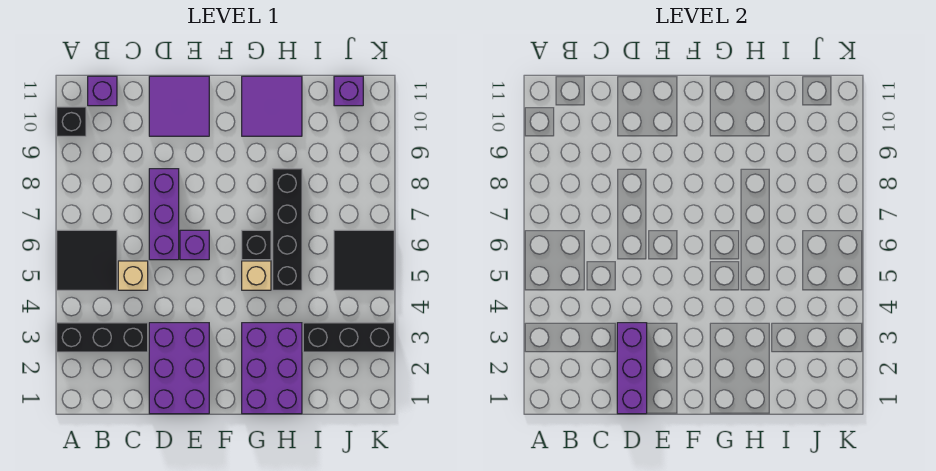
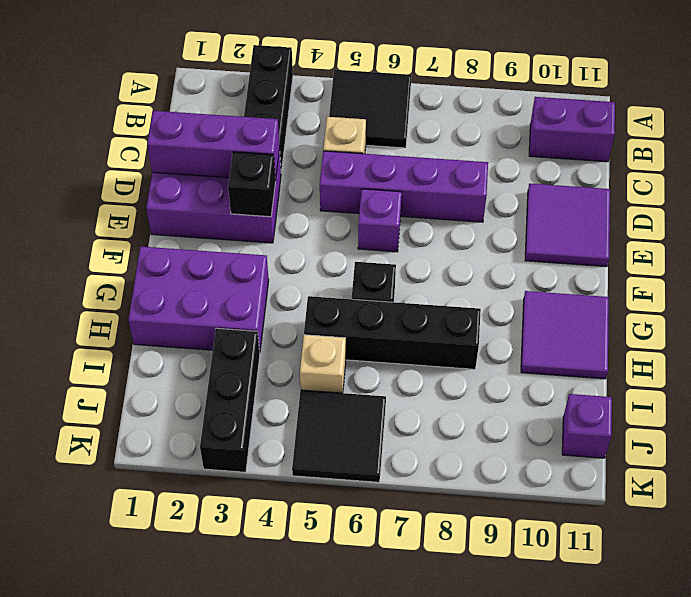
black brick A10 level 1 -> black brick E3 level 2
purple brick B11 level 1 -> purple brick B10:B11 level 1
purple brick D6:D8 level 1 -> purple brick D5:D8 level 1
tan brick G5 level 1 -> tan brick I5 level 1

